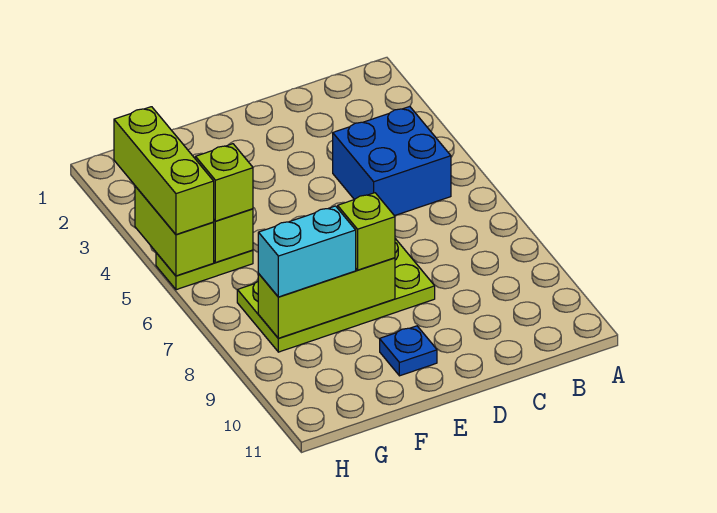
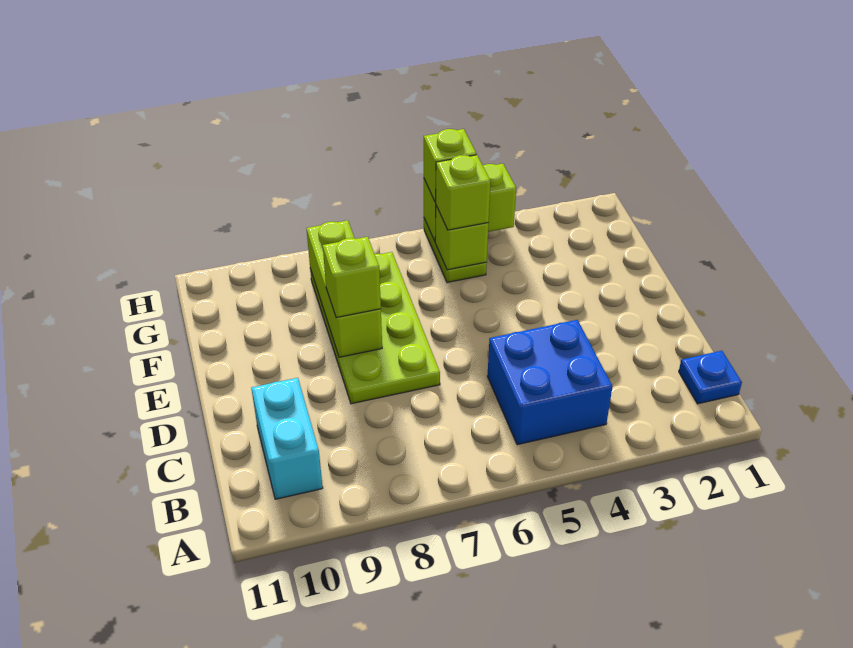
blue plate E10 level 1 -> blue plate B1 level 1
cyan brick F8:G8 level 3 -> cyan brick B10:C10 level 1
lime brick H3:H5 level 3 -> lime brick H5 level 3

